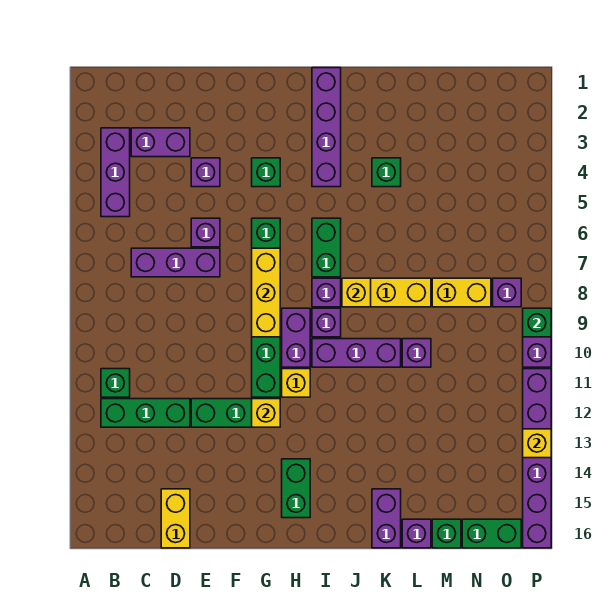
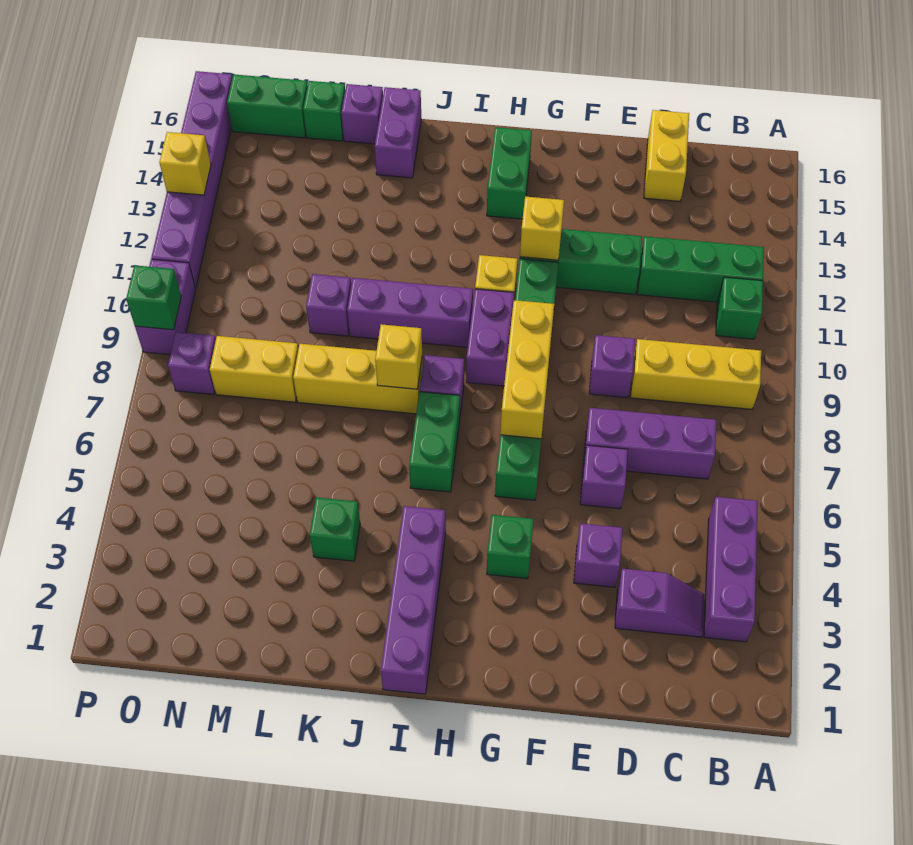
none -> yellow brick B9:D9 level 1
purple brick C3:D3 level 1 -> purple slope C3:D3 level 1 top D
purple brick I9 level 1 -> purple brick E9 level 1

